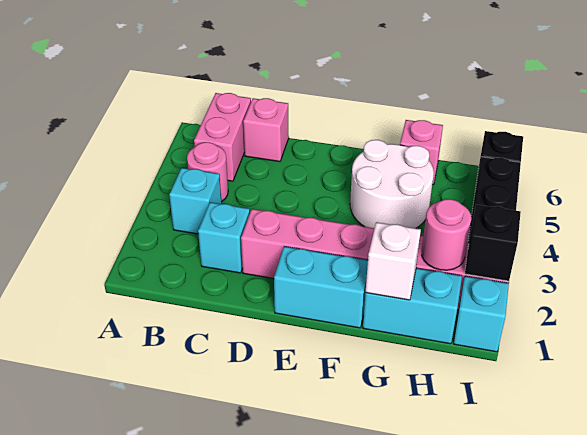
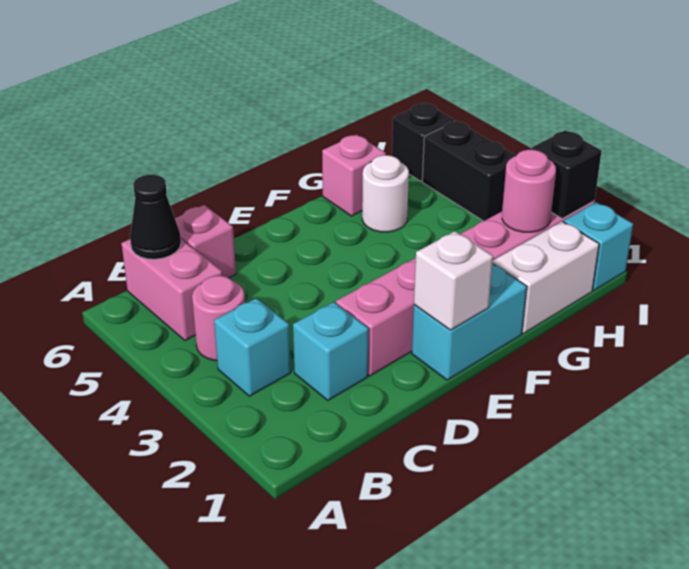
none -> black cone B6 level 2
white round brick F4:G5 level 1 -> white round brick G5 level 1
cyan brick G1:H1 level 1 -> white brick G1:H1 level 1
white brick G1 level 2 -> white brick E1 level 2

